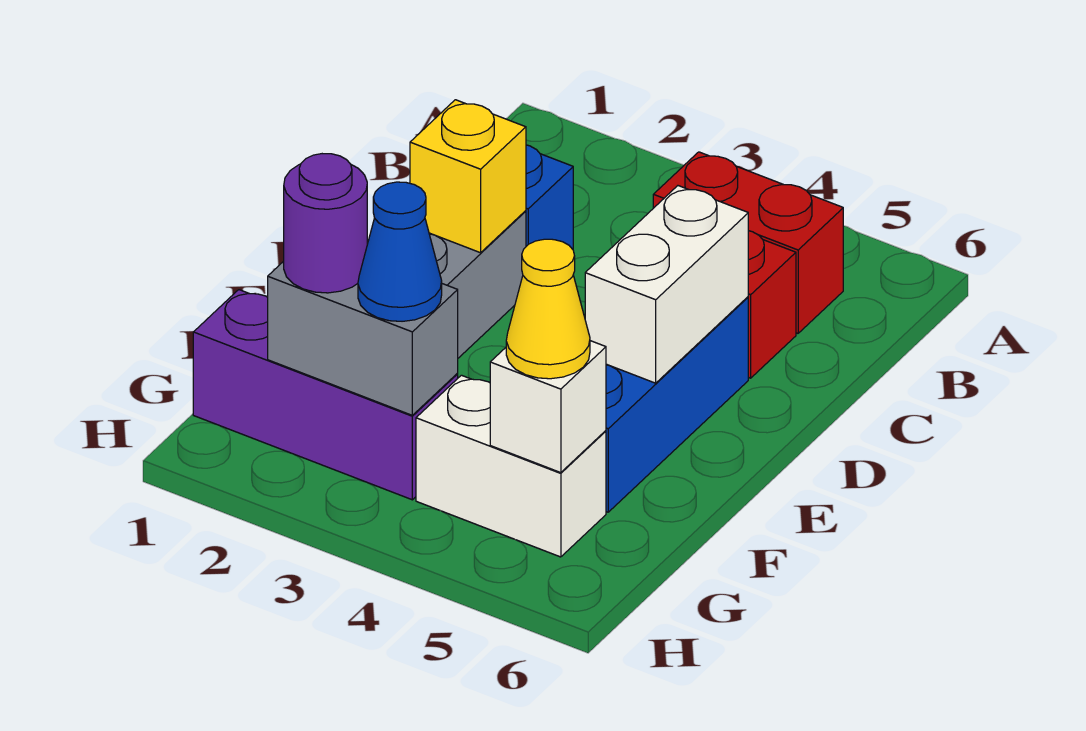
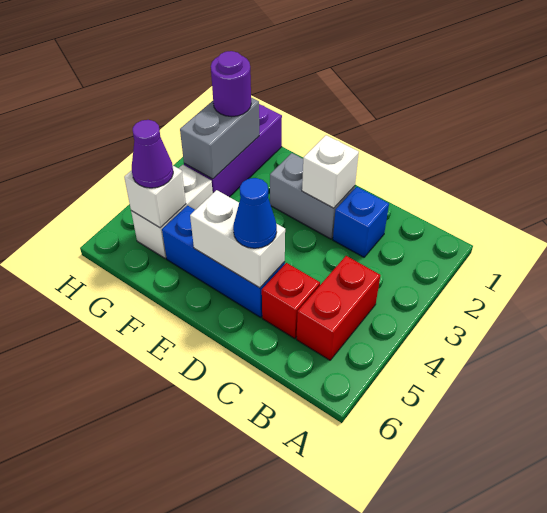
yellow brick D2 level 2 -> white brick D2 level 2
blue cone G3 level 3 -> blue cone D5 level 3
yellow cone G5 level 3 -> purple cone G5 level 3

